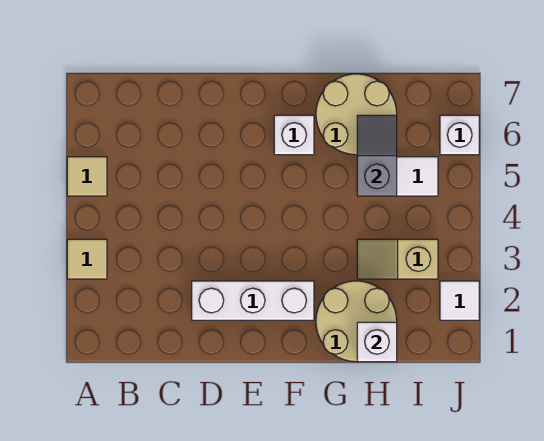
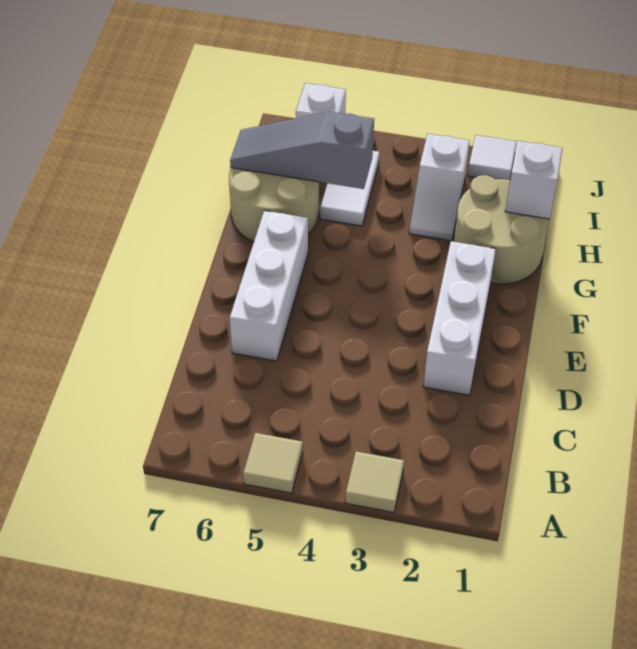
white brick F6 level 1 -> white brick D6:F6 level 1
tan slope H3:I3 level 1 top I -> white slope H3:I3 level 1 top I
grey slope H5:H6 level 2 top 5 -> grey slope H5:H7 level 2 top 5

